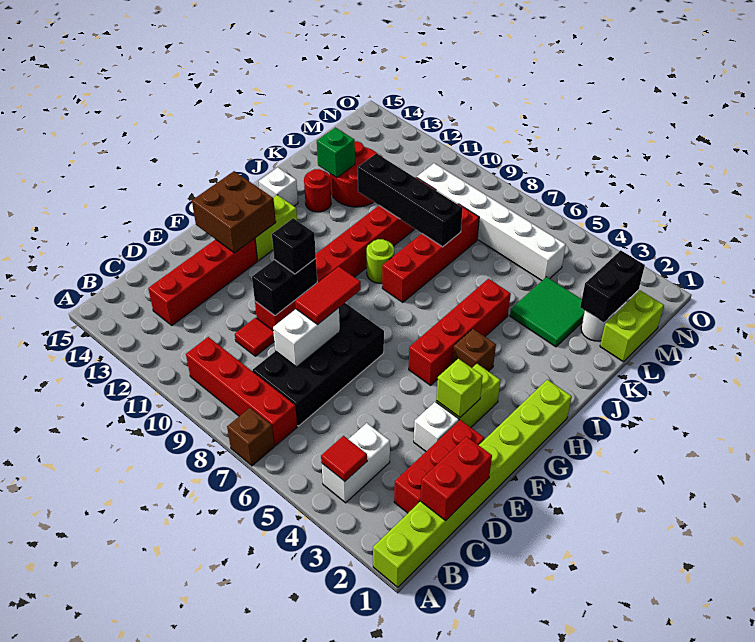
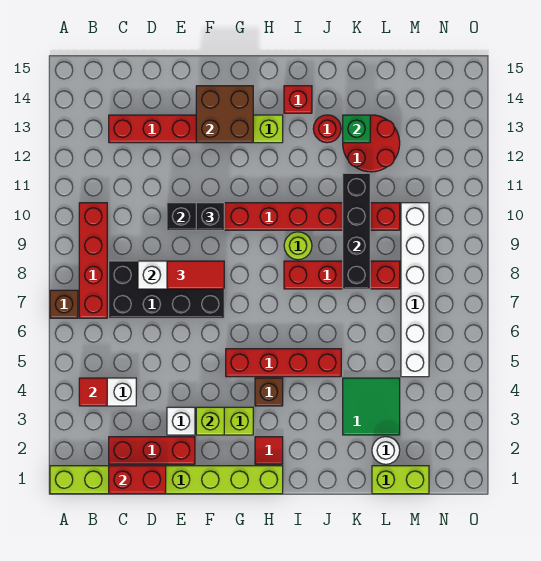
red tile D10 level 1 -> red tile H2 level 1
white brick I14 level 1 -> red brick I14 level 1
black brick L2:M2 level 2 -> none

